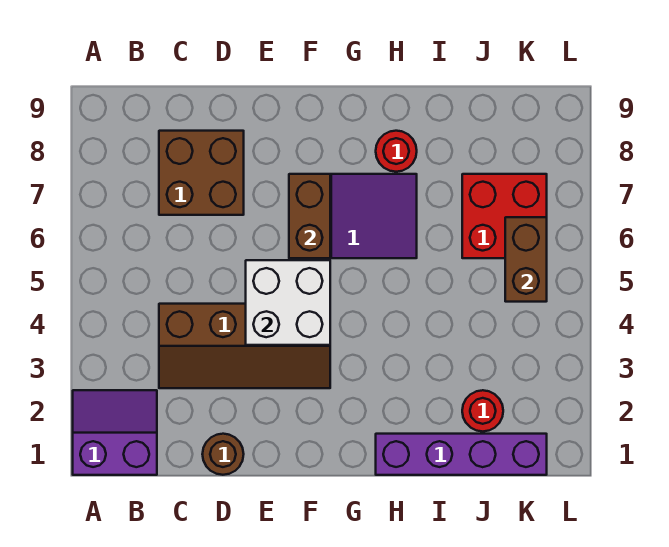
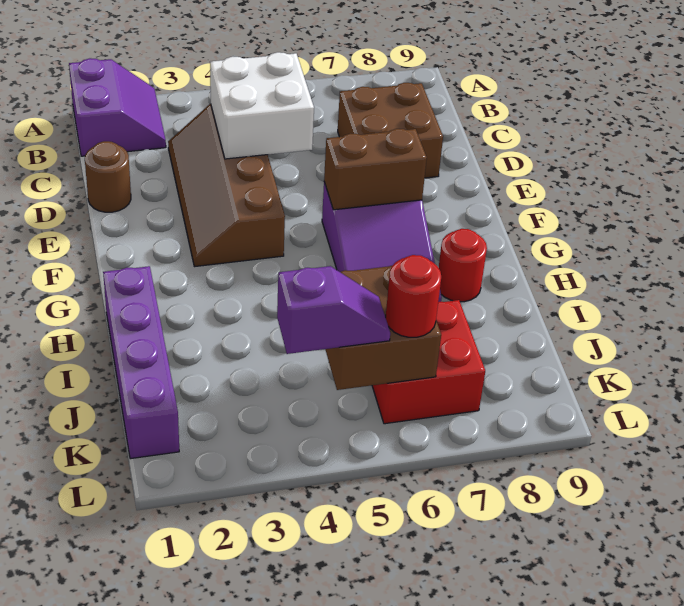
white brick E4:F5 level 2 -> white brick C4:D5 level 2
red round brick J2 level 1 -> red round brick K6 level 3
none -> purple slope K4:K5 level 3 top 4
brown brick K5:K6 level 2 -> brown brick J5:K6 level 2

